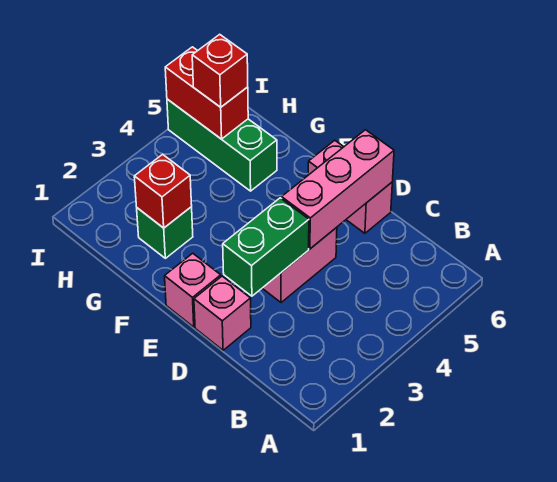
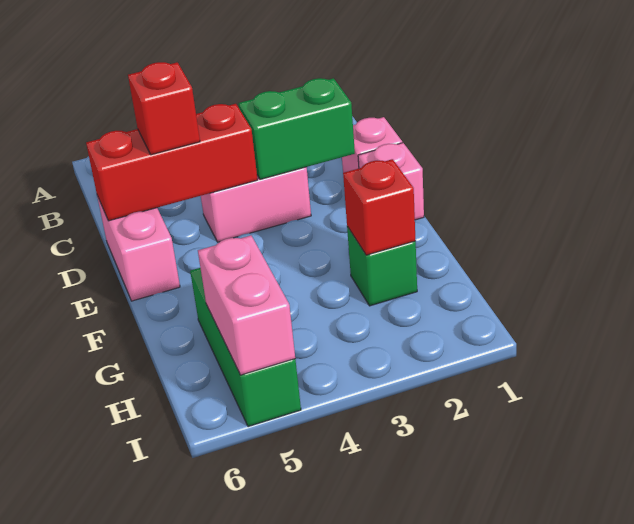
pink brick D4:D6 level 2 -> red brick D4:D6 level 2
red brick H5:I5 level 2 -> pink brick H5:I5 level 2
red brick H5 level 3 -> red brick D5 level 3

